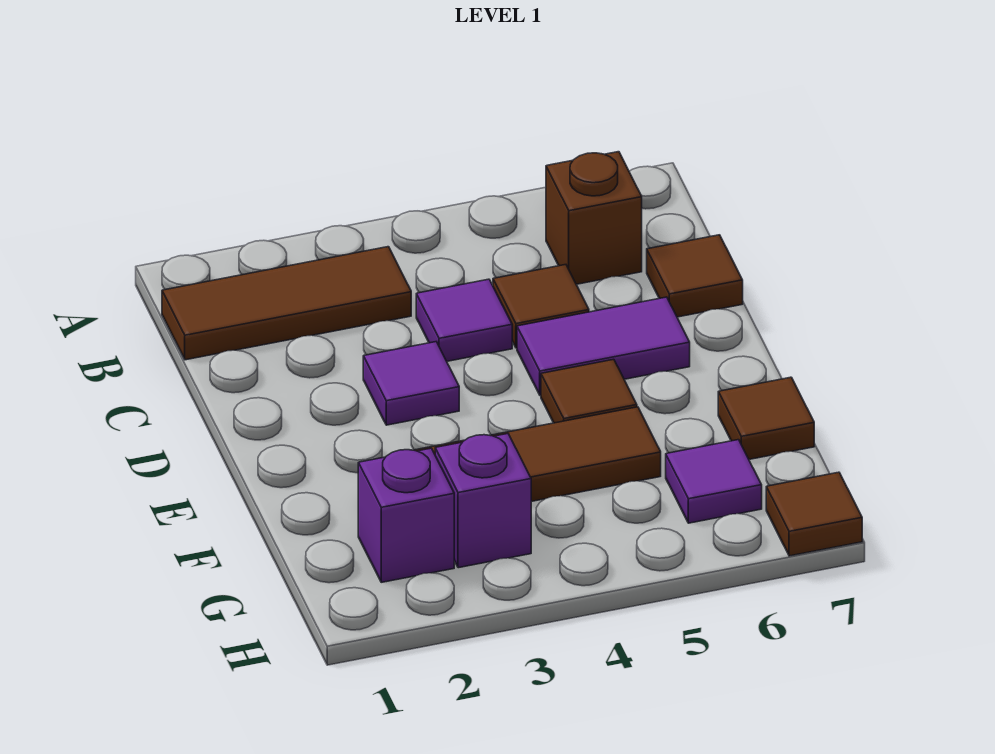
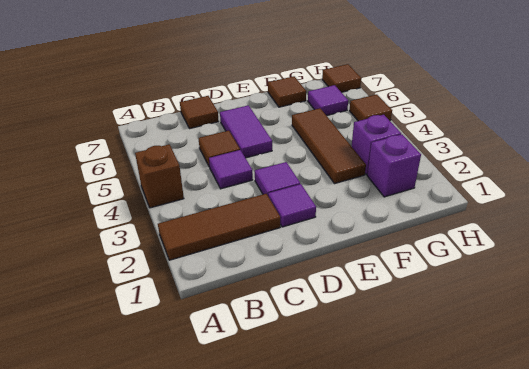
brown tile B1:B3 level 1 -> brown tile A2:C2 level 1
brown brick B6 level 1 -> brown brick A4 level 1
none -> purple tile D2 level 1
brown tile E5 level 1 -> brown tile H5 level 1

